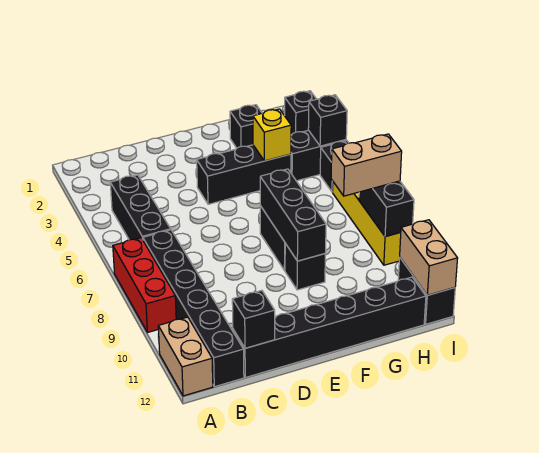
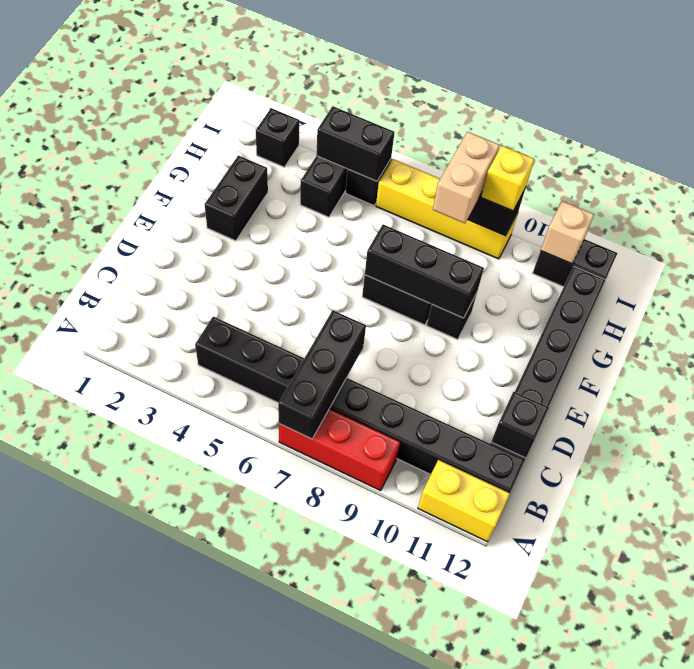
tan brick A11:A12 level 1 -> yellow brick A11:A12 level 1
black brick E4:G4 level 1 -> black brick A7:C7 level 2
black brick G2 level 1 -> black brick F2:G2 level 1
yellow brick G4 level 2 -> yellow brick I9 level 3
black brick I4 level 2 -> black brick I4:I5 level 2
tan brick I11:I12 level 2 -> tan brick I11 level 2

